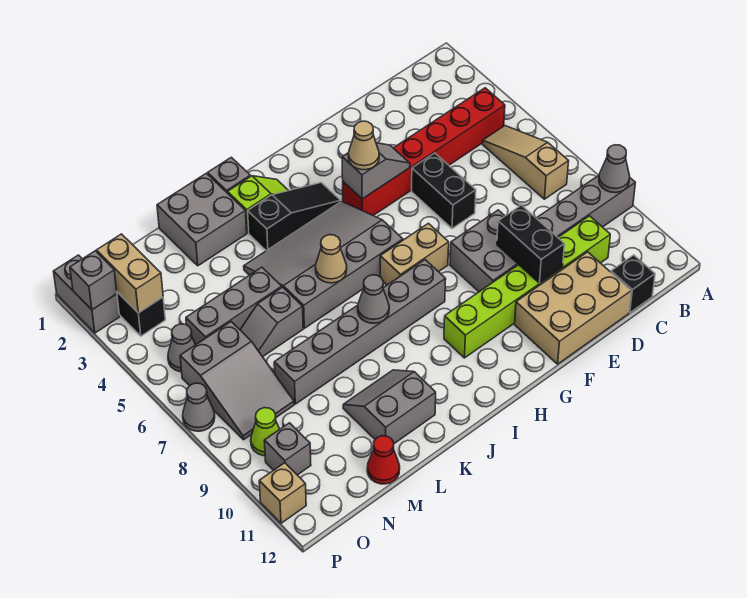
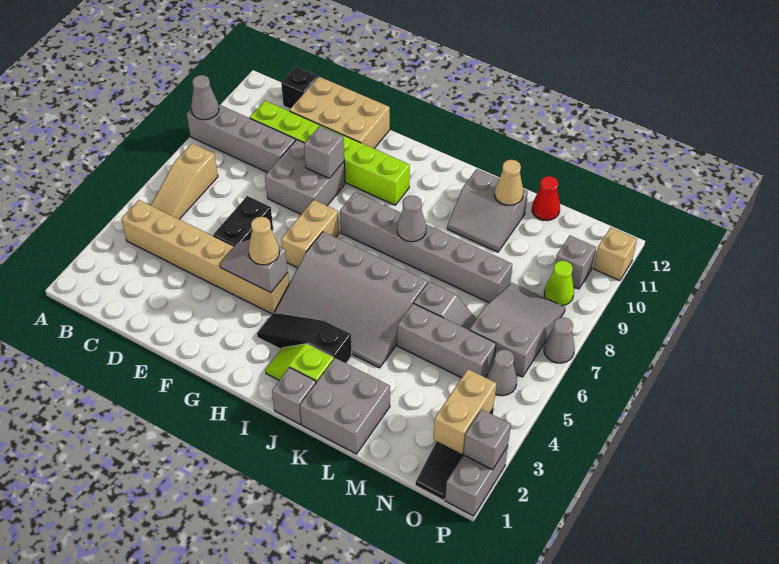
red brick B4:G4 level 1 -> tan brick B4:G4 level 1
black brick E9:E10 level 2 -> none
none -> grey brick F9 level 2
tan brick G7:H7 level 1 -> tan brick G6:G7 level 1
tan cone J6 level 2 -> tan cone L11 level 2

